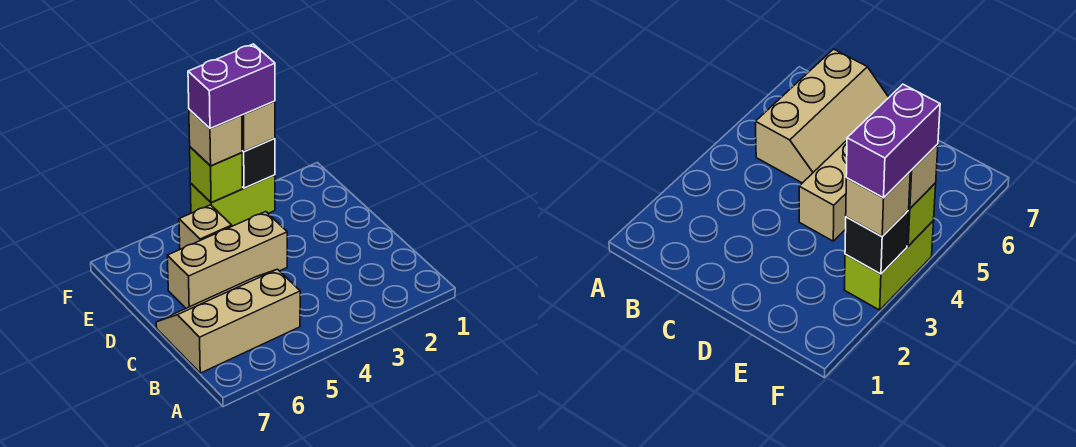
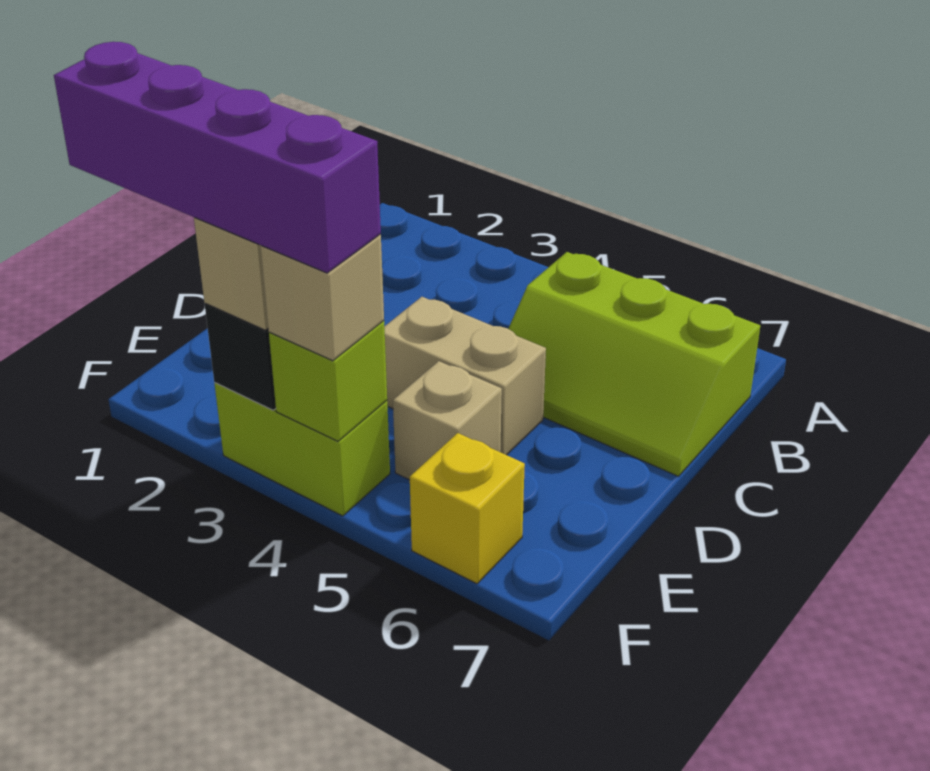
tan slope B5:C7 level 1 top B -> lime slope B5:C7 level 1 top B
tan brick D4:D6 level 1 -> tan brick D4:D5 level 1
purple brick F3:F4 level 4 -> purple brick F1:F4 level 4
none -> yellow brick F6 level 1

